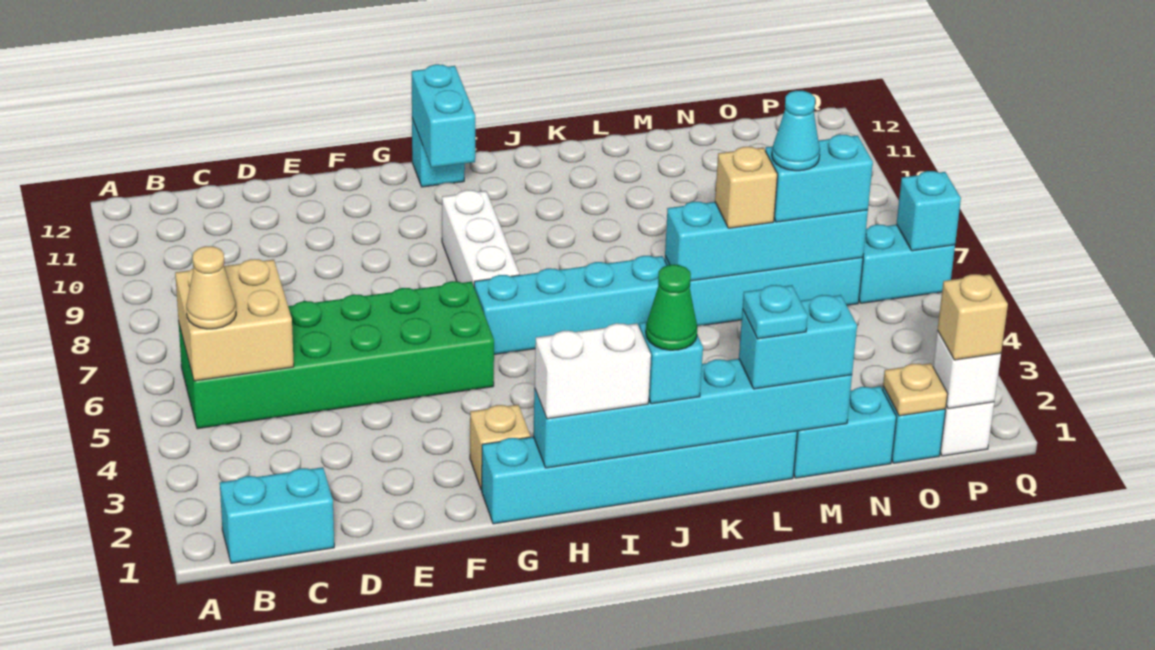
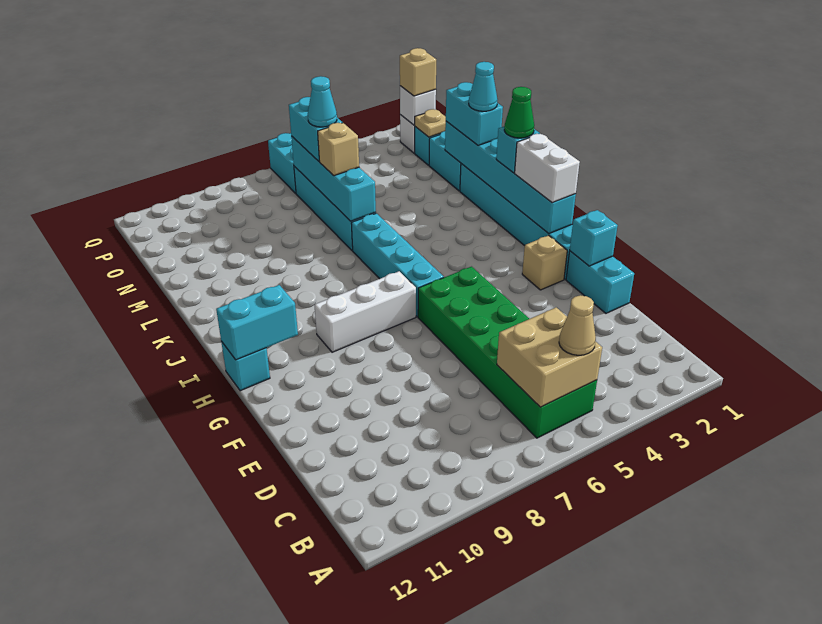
cyan brick B1:C1 level 1 -> cyan brick E1:F1 level 1
cyan plate L1 level 4 -> cyan cone L1 level 4
cyan brick Q6 level 2 -> cyan brick F1 level 2

